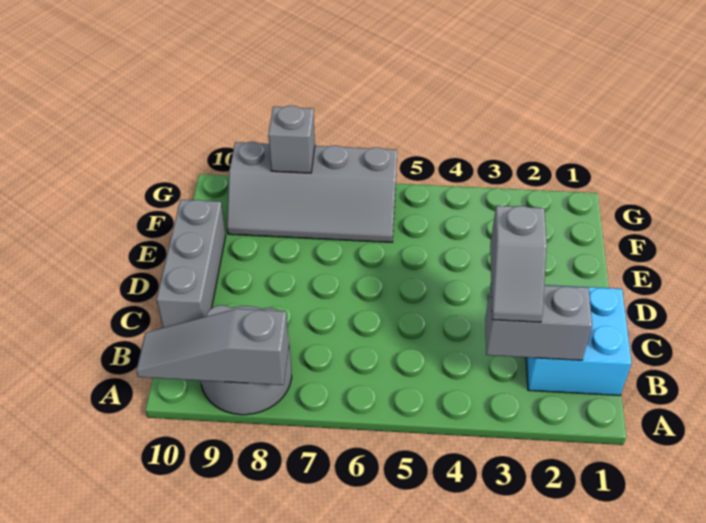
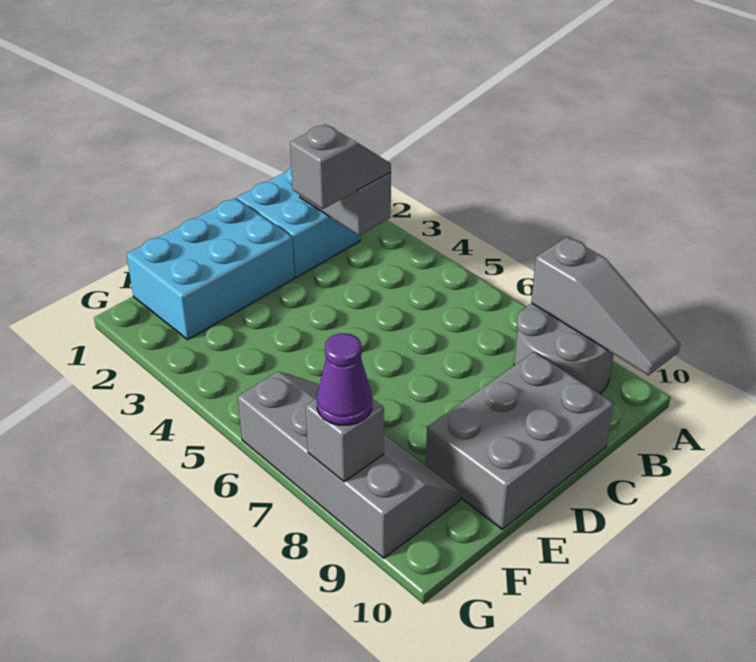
grey brick C10:E10 level 1 -> grey brick C9:E10 level 1
none -> cyan brick D1:F2 level 1
none -> purple cone G8 level 3

